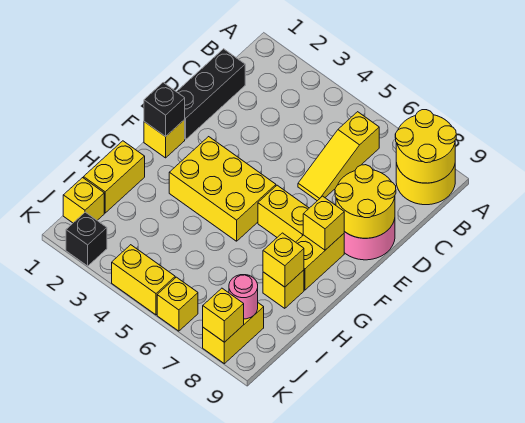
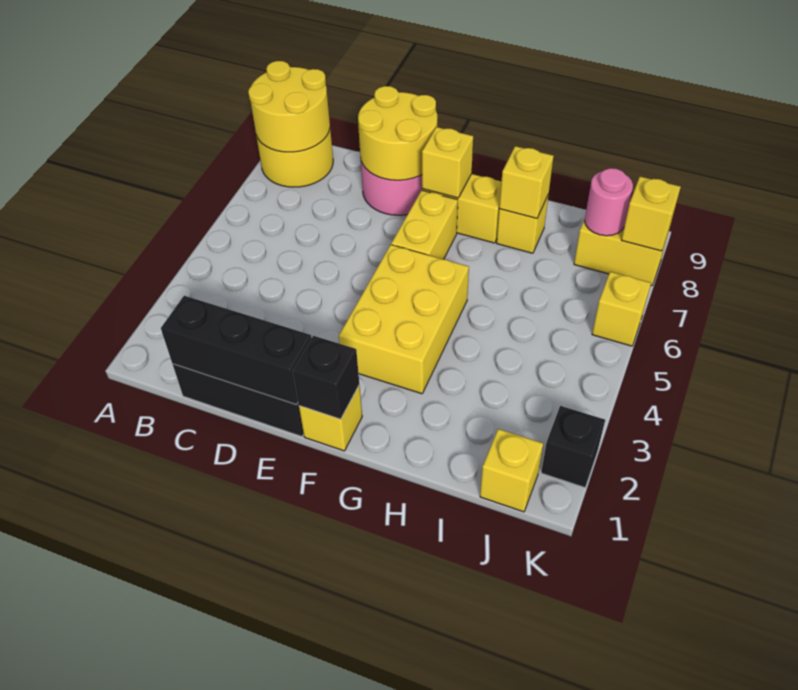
yellow slope B6:D6 level 1 top B -> none
none -> black brick C1:E1 level 2
yellow brick H1:I1 level 1 -> none
yellow brick K4:K5 level 1 -> none

